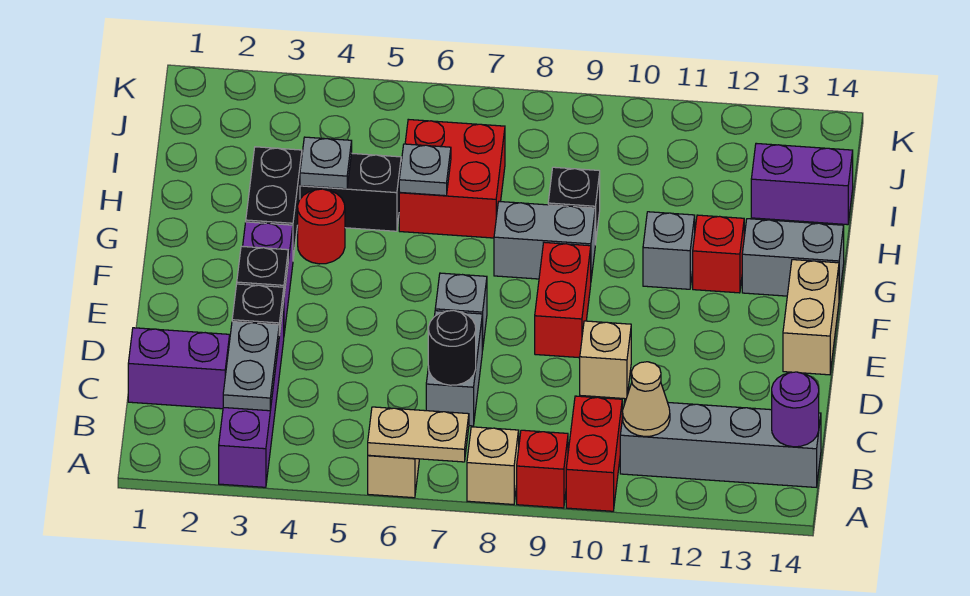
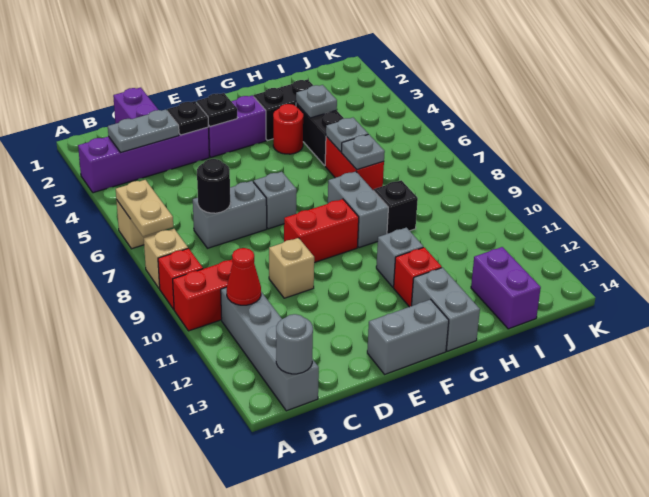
tan cone B11 level 2 -> red cone B11 level 2
purple round brick B14 level 2 -> grey round brick B14 level 2
tan brick E14:F14 level 1 -> grey brick E14:F14 level 1
red brick H6:I7 level 1 -> red brick H6:H7 level 1
none -> grey plate H7 level 2

